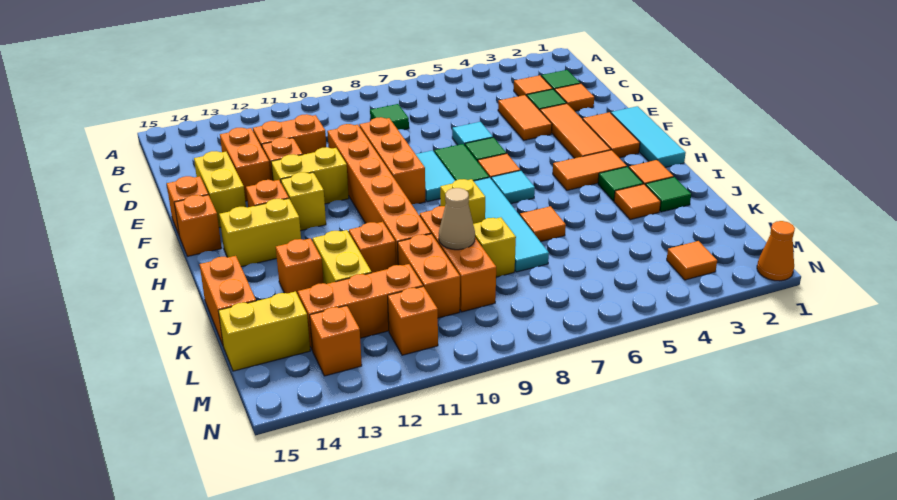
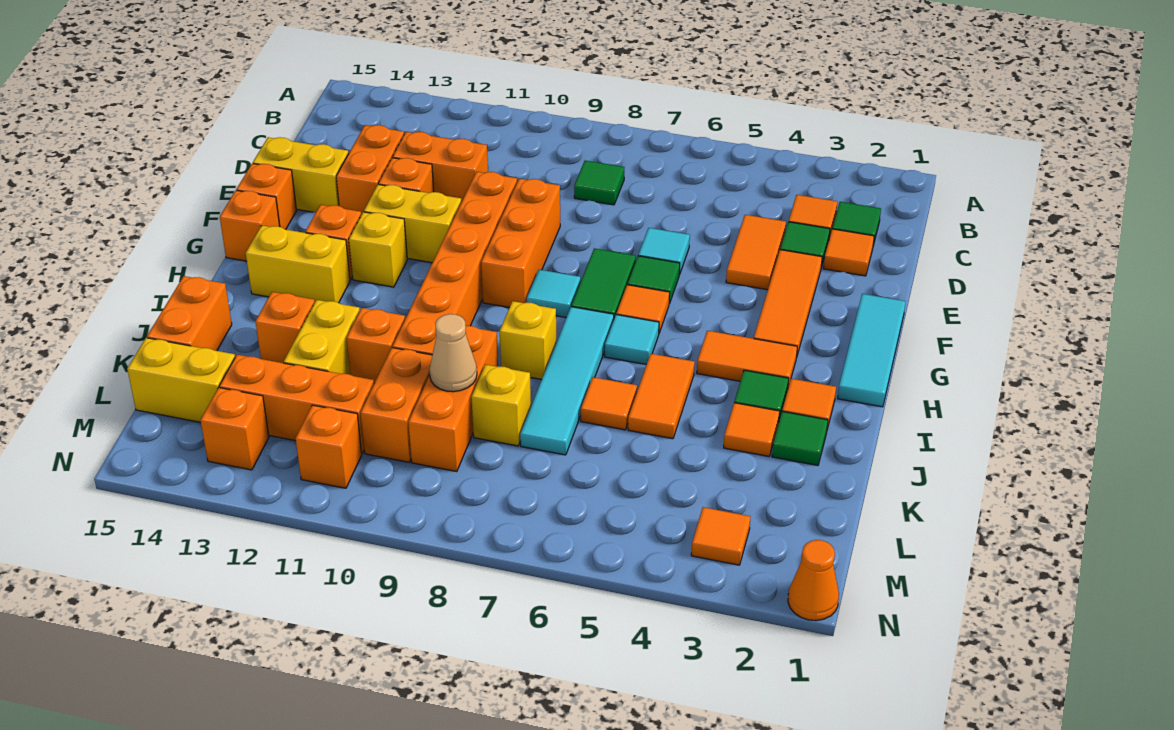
yellow brick E14:F14 level 1 -> yellow brick E14:E15 level 1
orange tile F2:G2 level 1 -> orange tile I5:J5 level 1
cyan tile F8:G8 level 1 -> cyan tile G8 level 1

